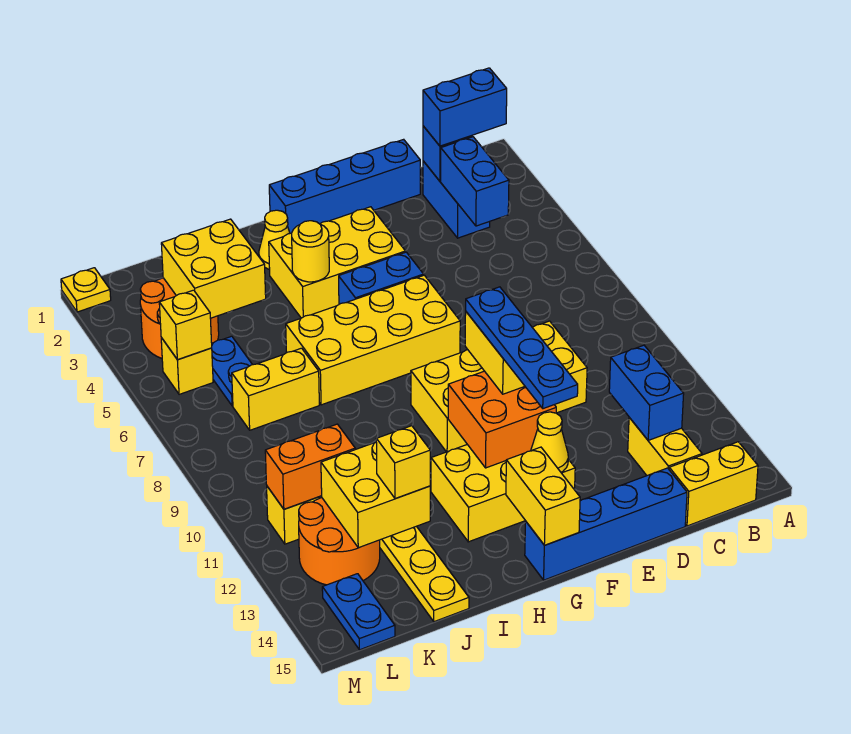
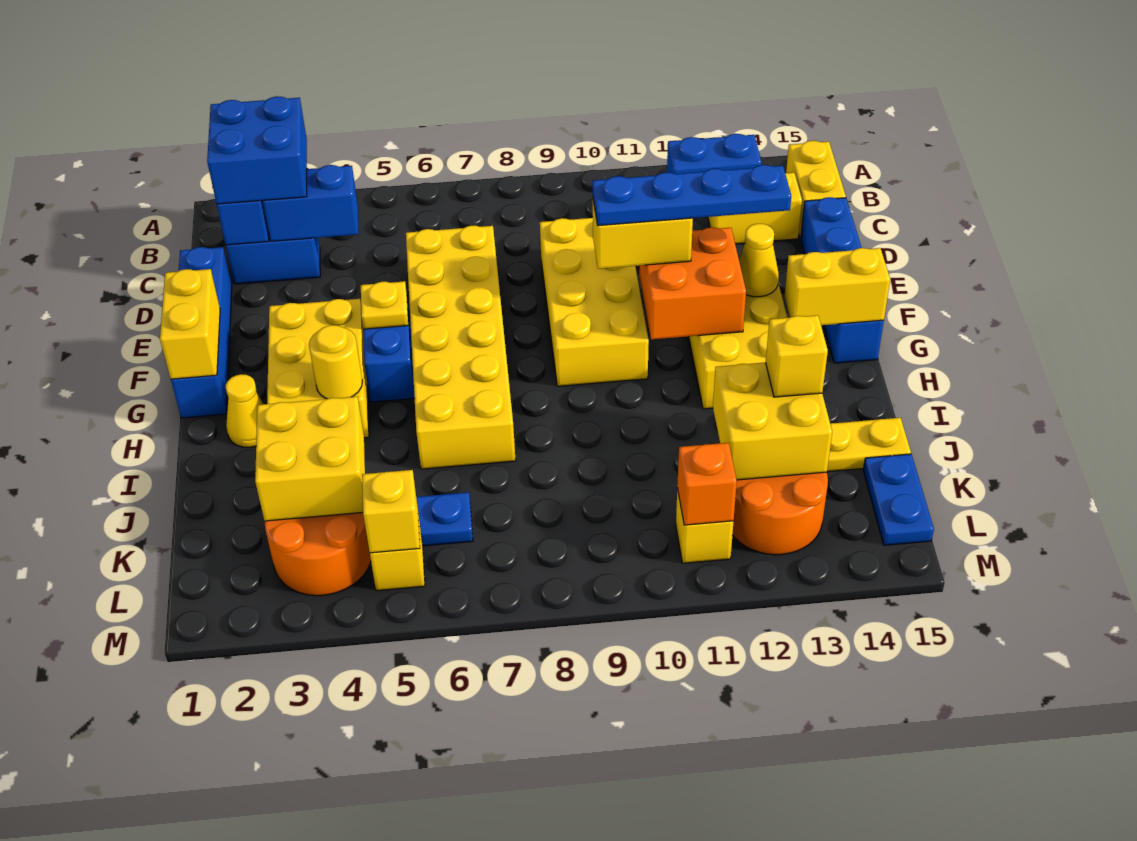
blue brick B2:C2 level 3 -> blue brick B2:C3 level 3
yellow brick F6:I7 level 1 -> yellow brick D6:I7 level 1
yellow brick J7:K7 level 1 -> yellow brick F1:G1 level 2
orange brick K11:L11 level 2 -> orange brick L11 level 2
blue plate L14:L15 level 1 -> blue plate K15:L15 level 1
yellow plate M1 level 1 -> yellow plate F5 level 2

